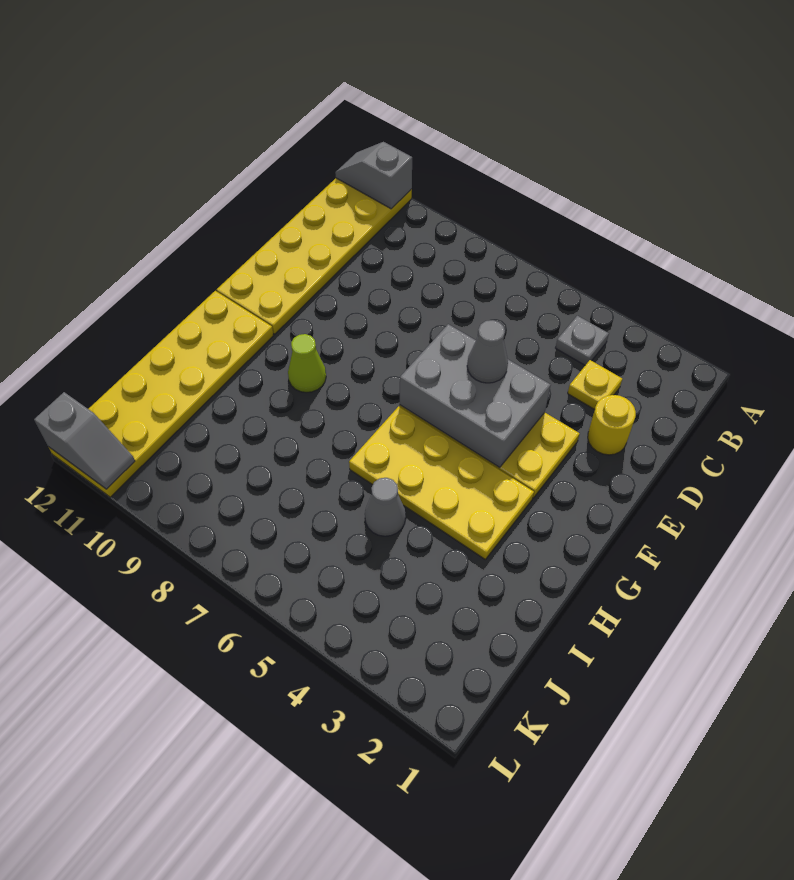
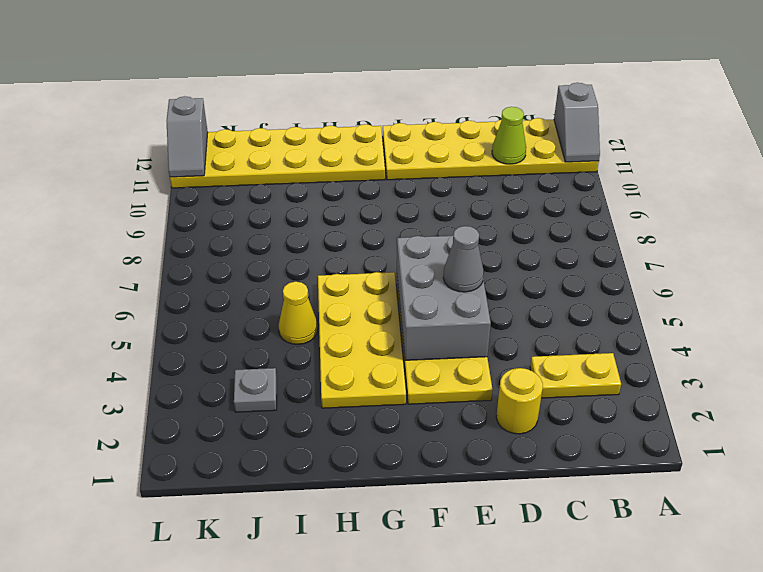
grey slope A11:A12 level 2 top 11 -> grey slope A11:A12 level 2 top 12
grey plate B4 level 1 -> grey plate J3 level 1
yellow plate C3 level 1 -> yellow plate B3:C3 level 1
lime cone G9 level 1 -> lime cone C11 level 2
grey cone I5 level 1 -> yellow cone I5 level 1

